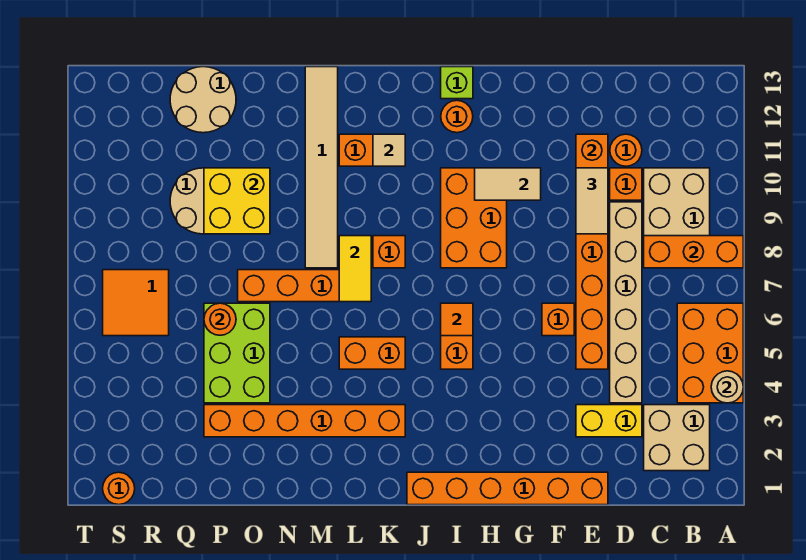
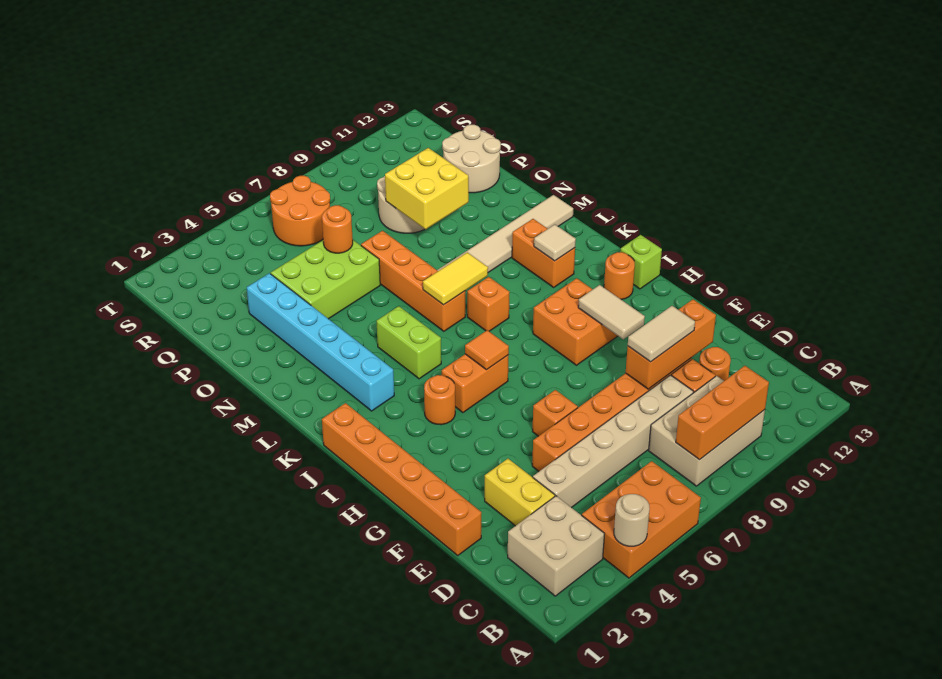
orange brick A8:C8 level 2 -> orange brick B8:B10 level 2
orange brick H8:I10 level 1 -> orange brick H9:I10 level 1
orange brick K3:P3 level 1 -> cyan brick K3:P3 level 1
orange brick K5:L5 level 1 -> lime brick K5:L5 level 1
orange tile R6:S7 level 1 -> orange round brick R6:S7 level 1
orange round brick S1 level 1 -> orange round brick I4 level 1

